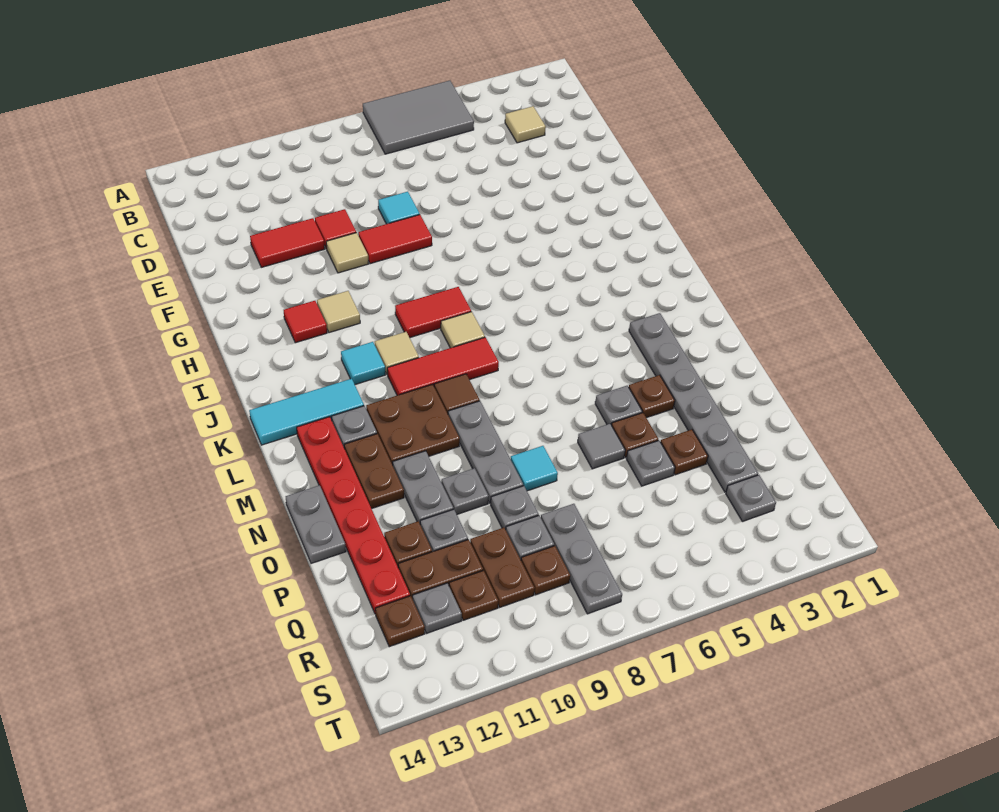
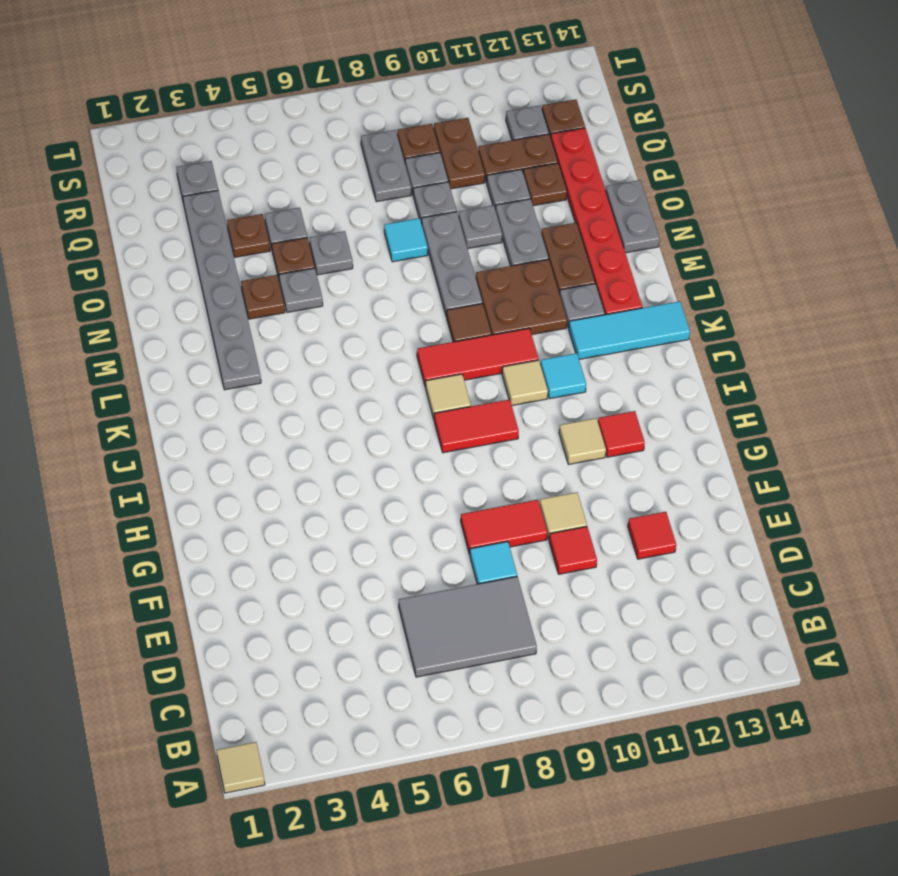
grey tile A5:B7 level 1 -> grey tile C6:D8 level 1
tan tile C3 level 1 -> tan tile A1 level 1
red tile E11:E12 level 1 -> red tile E12 level 1
grey tile O6 level 1 -> grey plate O6 level 1
grey plate Q8:S8 level 1 -> grey plate Q8:R8 level 1
brown plate R11 level 1 -> none

